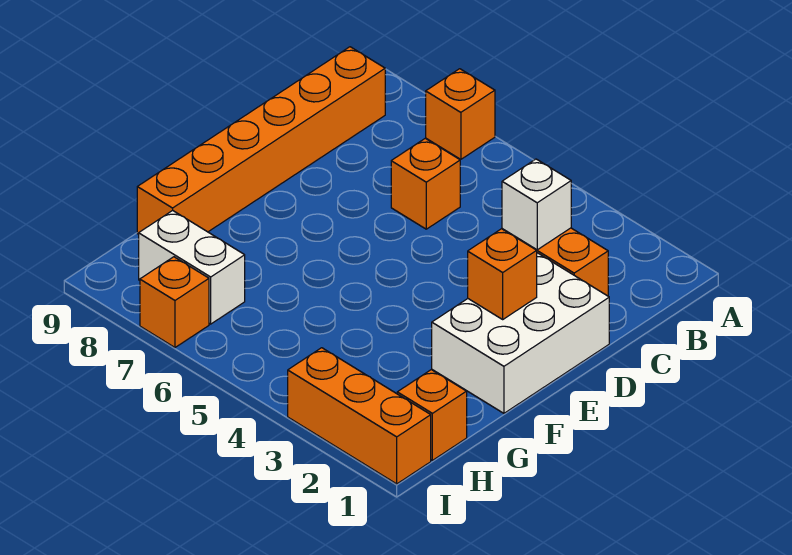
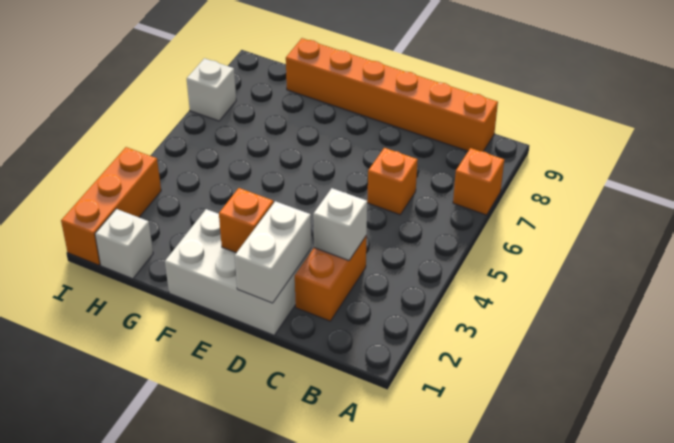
orange brick H1 level 1 -> white brick H1 level 1
white brick H7:H8 level 1 -> white brick D1:D2 level 2
orange brick I7 level 1 -> white brick I7 level 1

